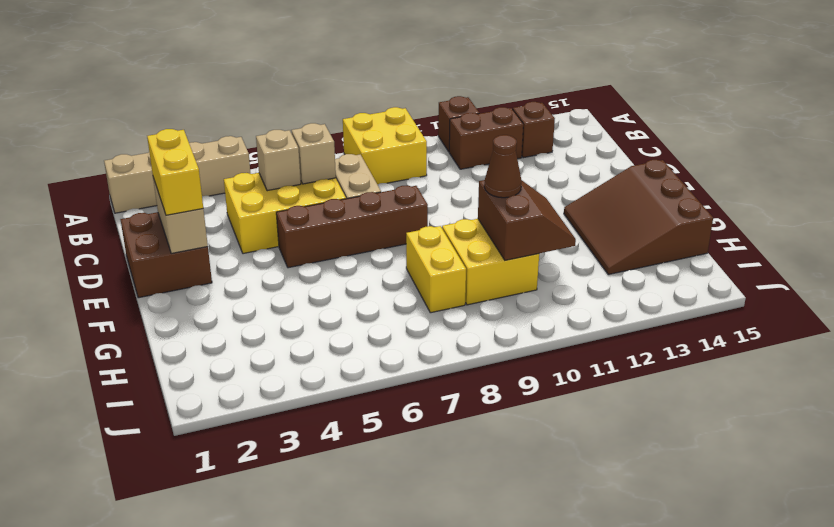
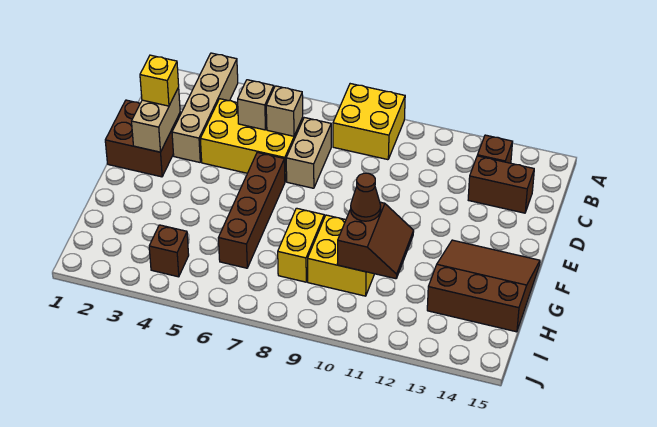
tan brick A1:A4 level 1 -> tan brick A3:D3 level 1
brown brick A11 level 1 -> brown brick I4 level 1
brown brick B11:B12 level 1 -> brown brick C13:C14 level 1
yellow brick D2:E2 level 3 -> yellow brick D2 level 3
brown brick E5:E8 level 1 -> brown brick E6:H6 level 1
brown slope F13:H15 level 1 top 15 -> brown slope F13:H15 level 1 top H

